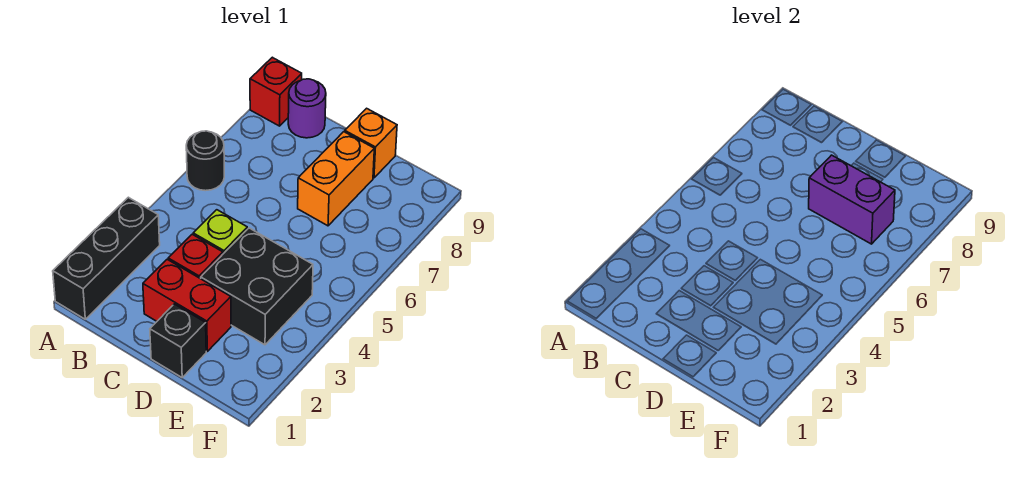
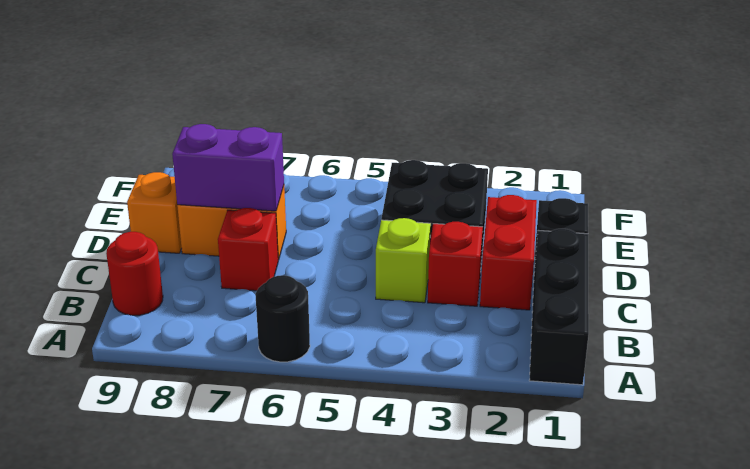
black brick A1:A3 level 1 -> black brick A1:C1 level 1
red brick A9 level 1 -> red brick C7 level 1
purple round brick B9 level 1 -> red round brick B9 level 1
purple brick D7:E7 level 2 -> purple brick D7:D8 level 2

